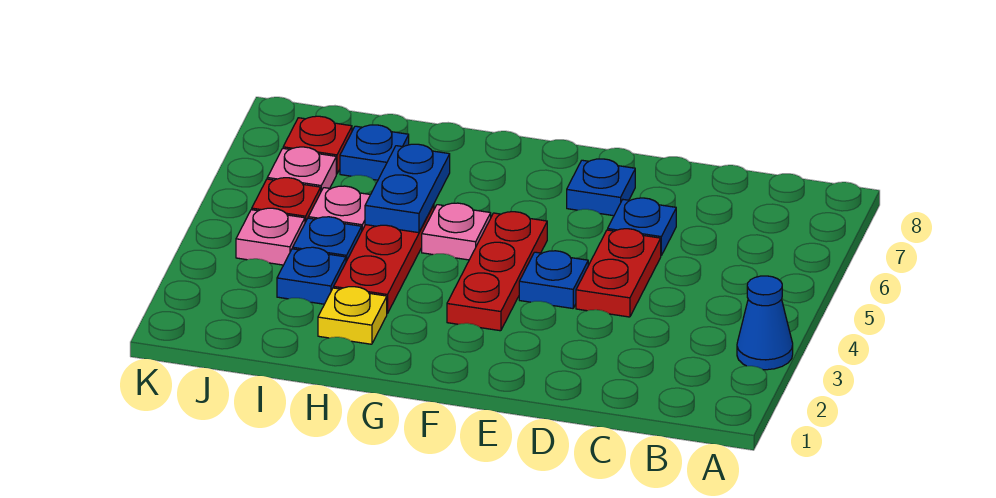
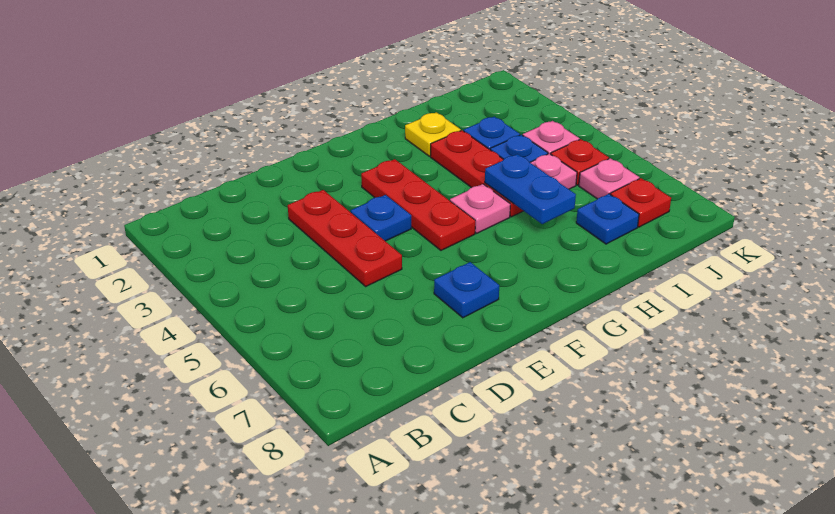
blue cone A3 level 1 -> none
red plate D4:D5 level 1 -> red plate D3:D5 level 1
blue plate D6 level 1 -> none

